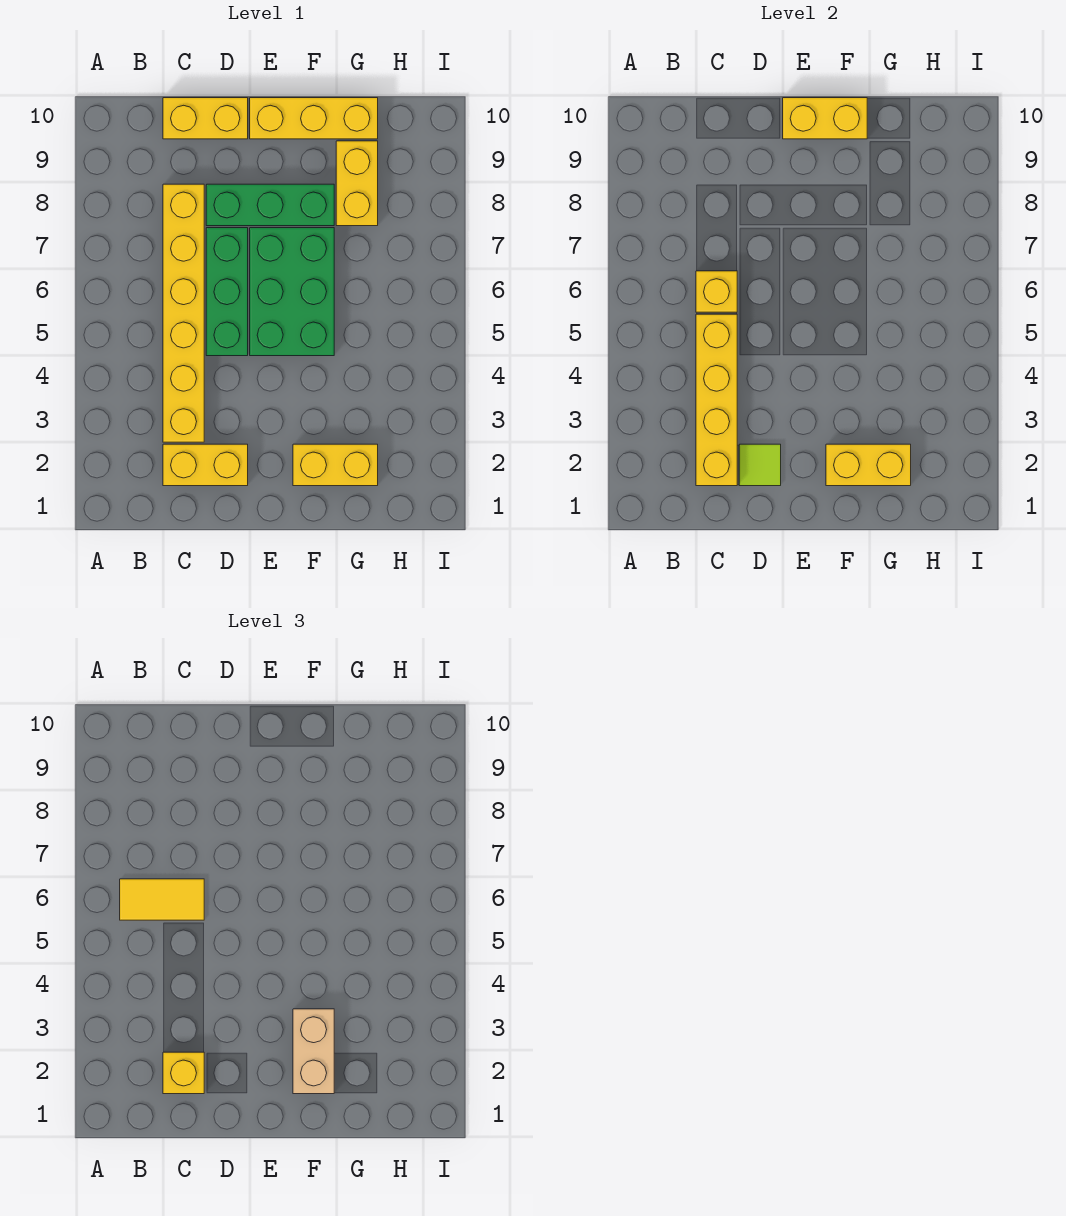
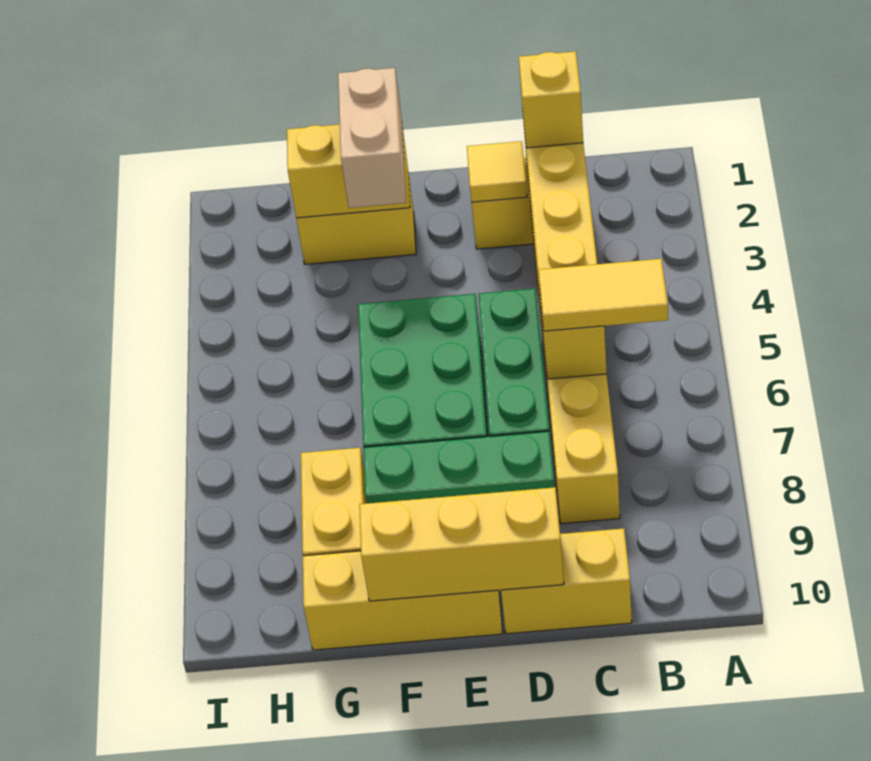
lime tile D2 level 2 -> yellow tile D2 level 2
yellow brick E10:F10 level 2 -> yellow brick D10:F10 level 2

